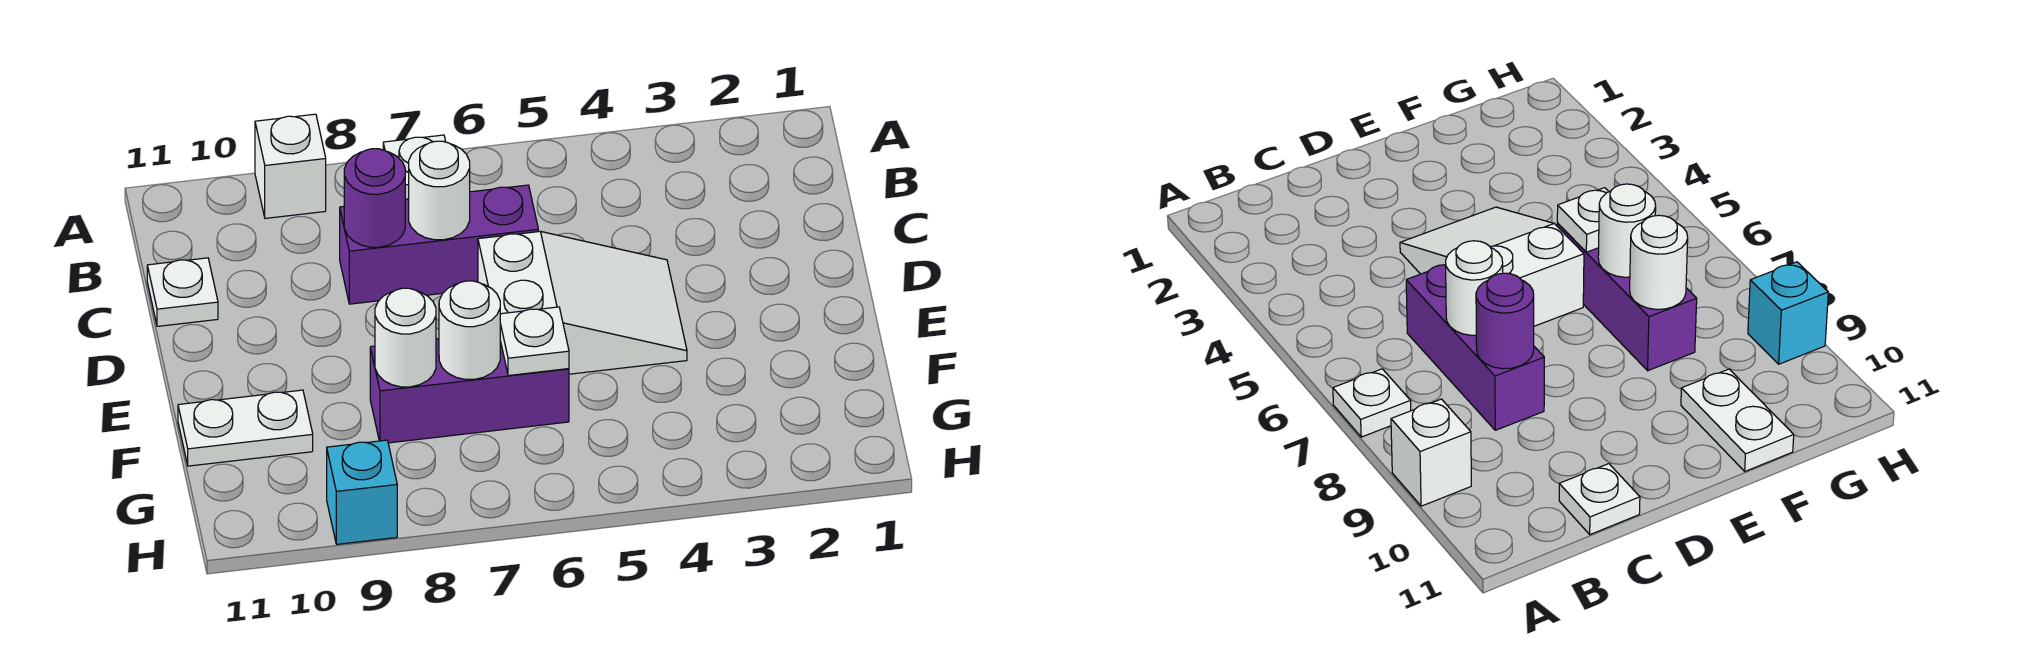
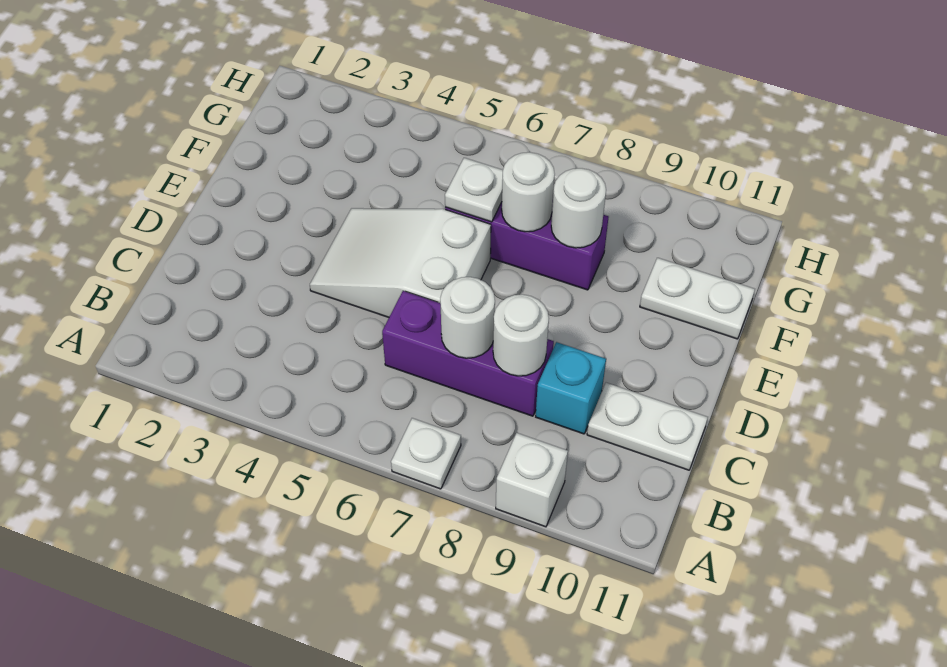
purple round brick C8 level 2 -> white round brick C8 level 2
white plate C11 level 1 -> white plate C10:C11 level 1
cyan brick H9 level 1 -> cyan brick C9 level 1

